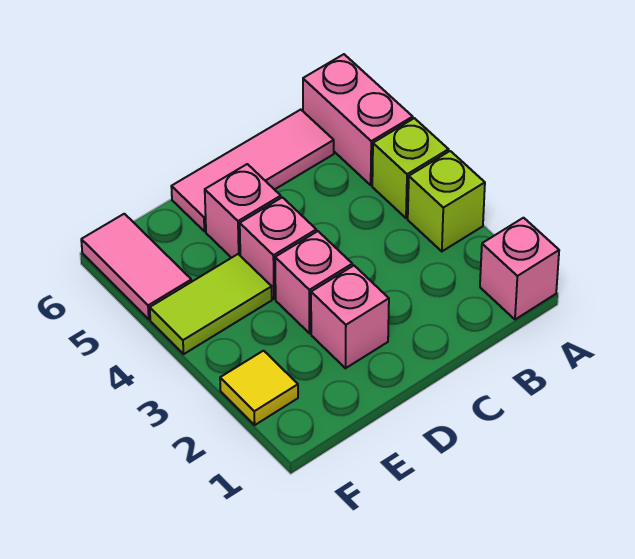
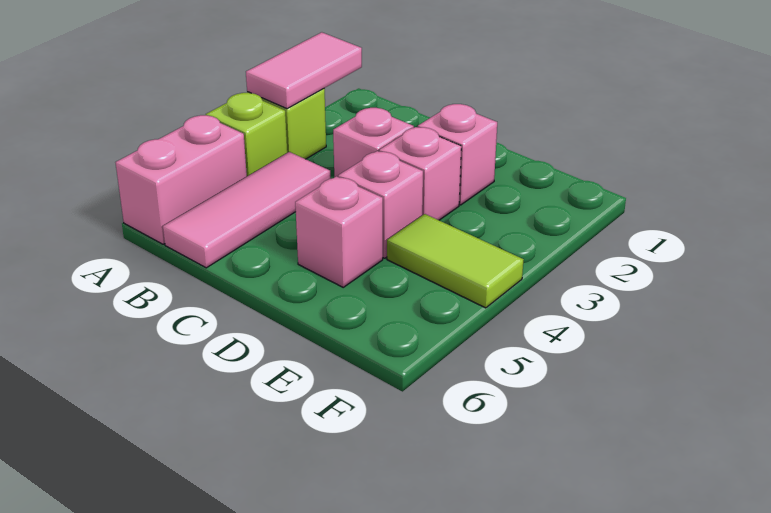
pink brick A1 level 1 -> pink brick C3 level 1
pink tile B6:D6 level 1 -> pink tile B4:B6 level 1
yellow tile F2 level 1 -> none
pink tile F5:F6 level 1 -> pink tile A2:A3 level 2

